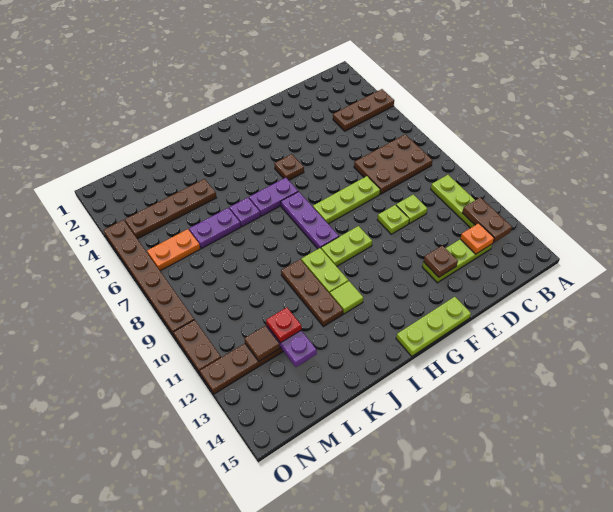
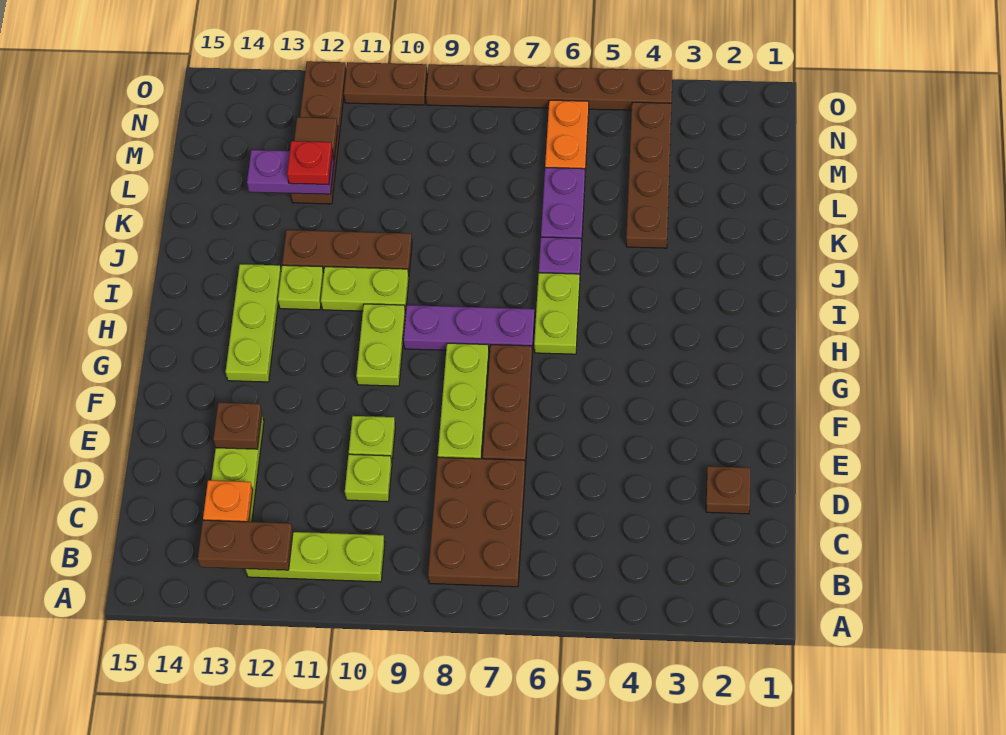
brown plate A4:C4 level 1 -> brown plate E7:G7 level 1
lime plate F15:H15 level 1 -> lime plate G13:I13 level 1
brown plate G5 level 1 -> brown plate D2 level 1
purple plate H6:I6 level 1 -> lime plate H6:I6 level 1
lime tile I12 level 1 -> lime plate I12 level 1

